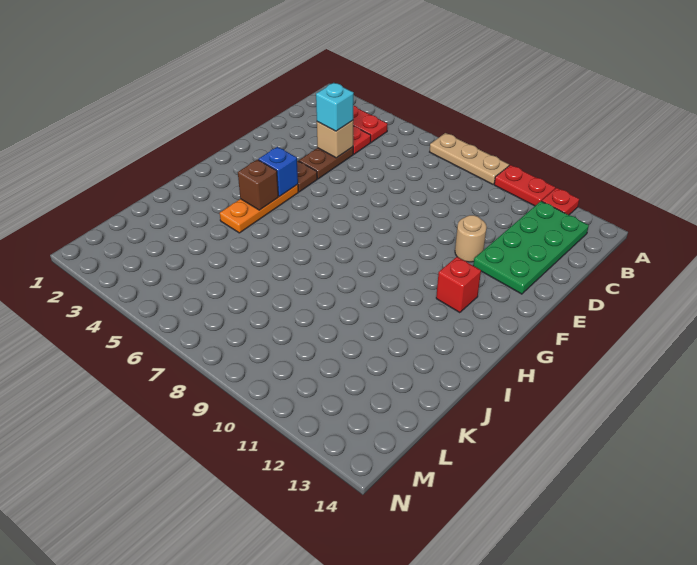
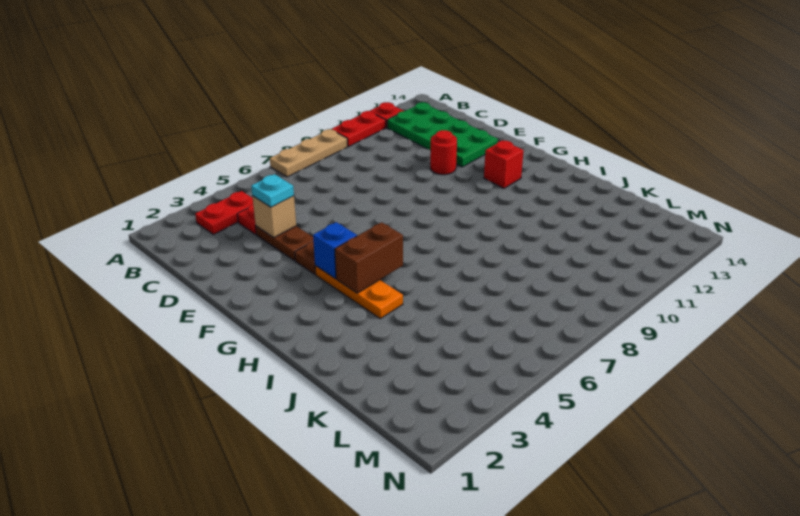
cyan brick D4 level 3 -> cyan plate D4 level 3
tan round brick E11 level 1 -> red round brick E11 level 1
brown brick H4 level 2 -> brown brick H4:H5 level 2

